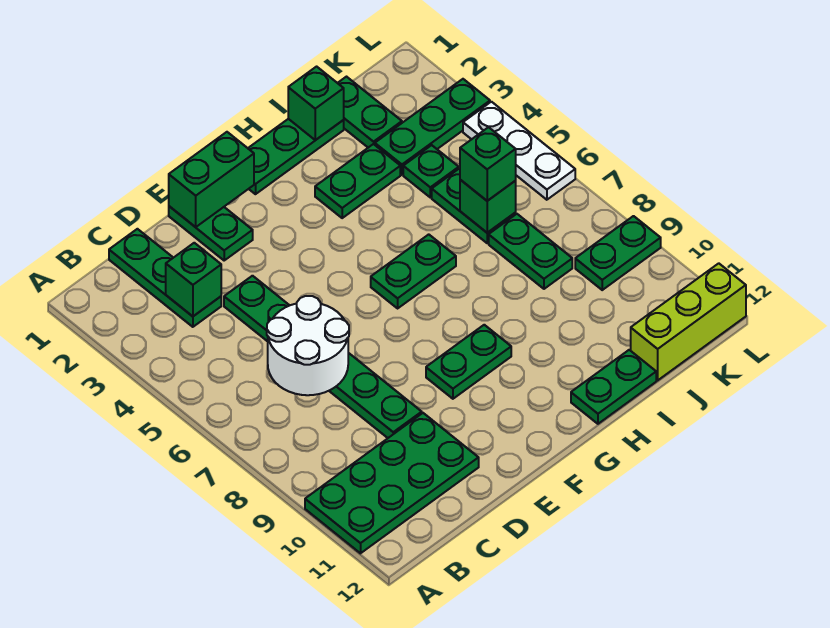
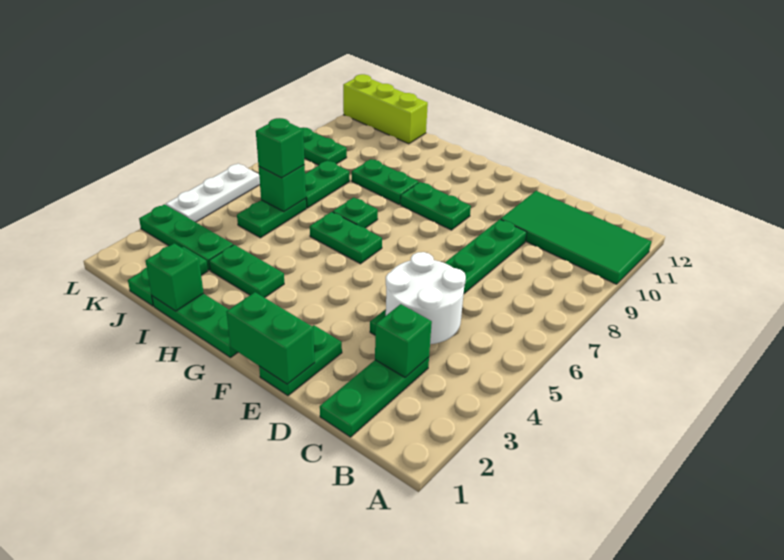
green plate A10:D11 level 1 -> green tile A10:D11 level 1
white round brick C6:D7 level 2 -> white round brick C4:D5 level 2
green plate H12:I12 level 1 -> green plate H9:I9 level 1
green plate J4 level 1 -> green plate H7 level 1

